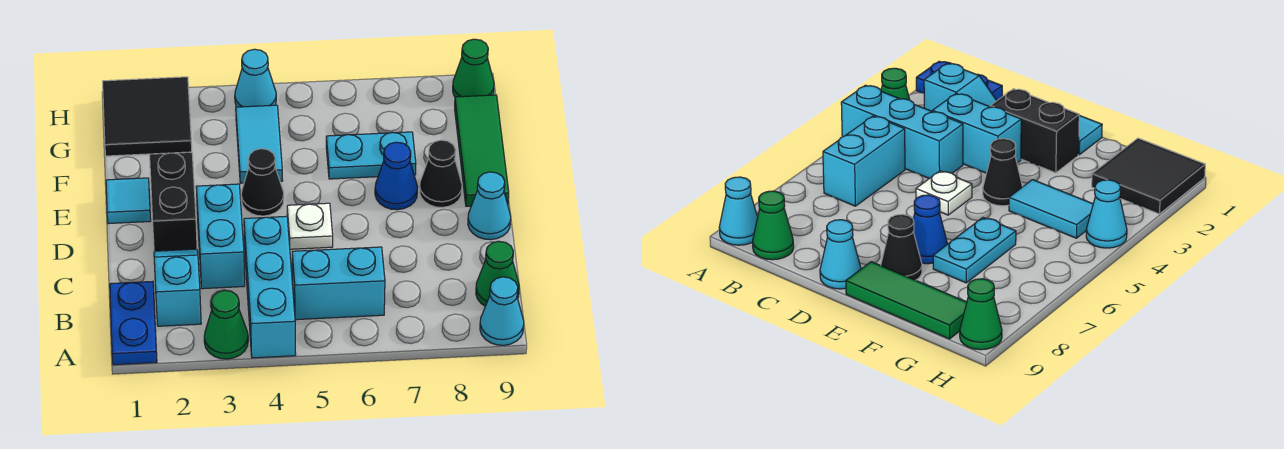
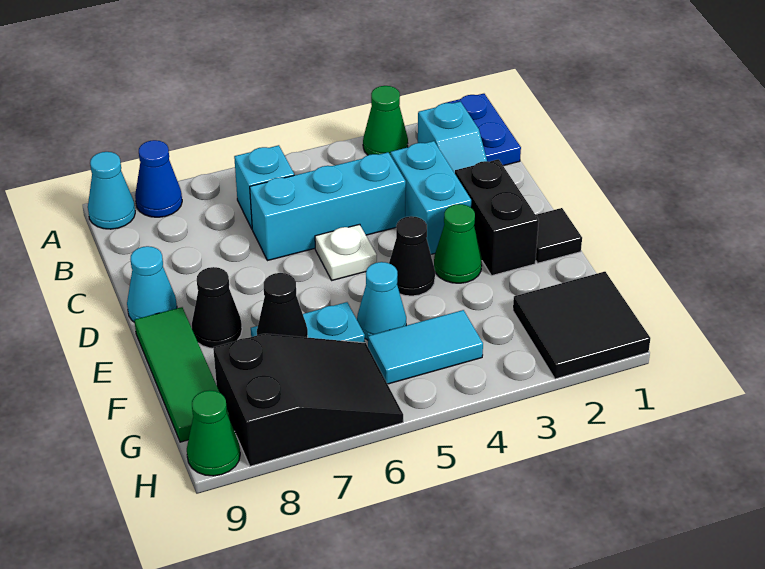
cyan brick A4:C4 level 1 -> cyan brick C4:C6 level 1
cyan brick B5:B6 level 1 -> cyan brick B6 level 1
green cone B9 level 1 -> green cone E3 level 1
cyan tile E1 level 1 -> black tile E1 level 1
blue cone E7 level 1 -> blue cone A8 level 1
cyan tile F4:G4 level 1 -> cyan tile G4:G5 level 1
none -> black cone F7 level 2
none -> black slope G6:H8 level 1 top 8
cyan cone H4 level 1 -> cyan cone F5 level 1

